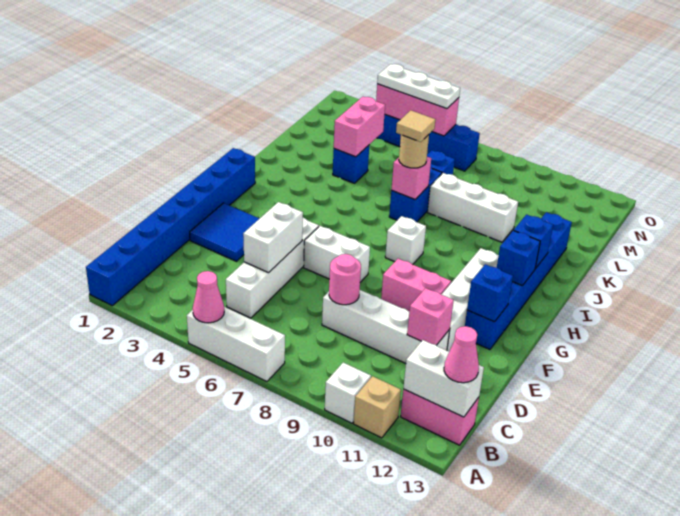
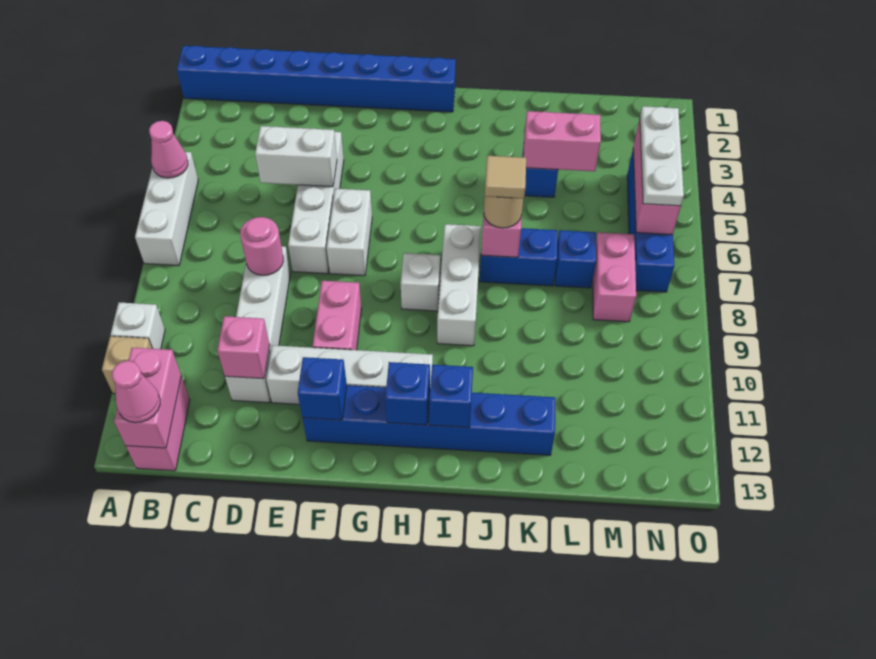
white brick B12:B13 level 2 -> pink brick B12:B13 level 2
white brick C5:F5 level 1 -> white brick E4:E7 level 1
blue tile E2:F3 level 1 -> none
white brick K8:K10 level 1 -> white brick I7:I9 level 1
none -> pink brick M7:M8 level 1

